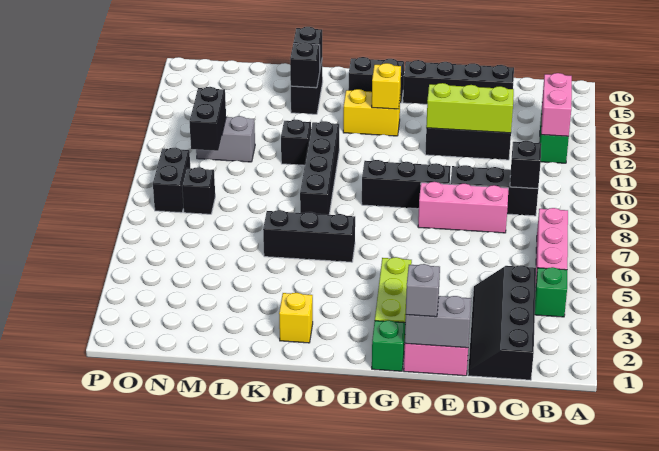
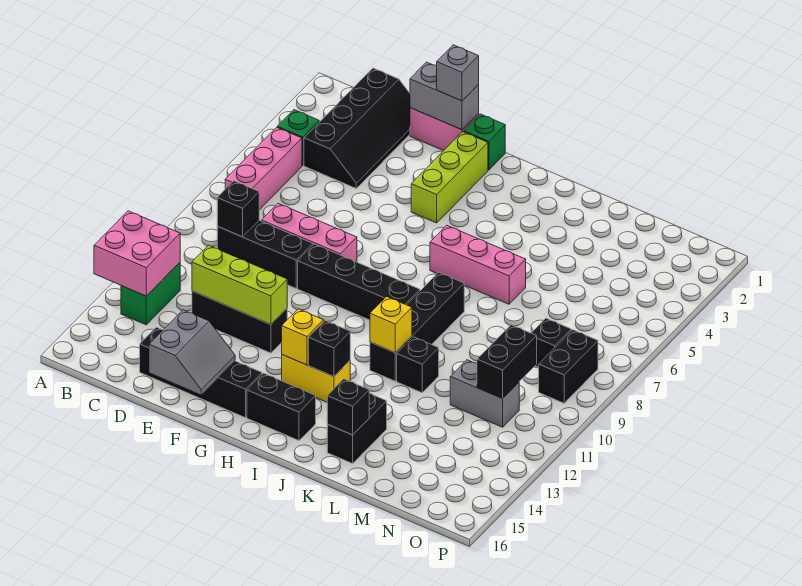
pink brick B12:B13 level 2 -> pink brick A12:B13 level 2
none -> grey slope E15:F16 level 2 top E
black brick F9:H9 level 1 -> black brick F9:I9 level 1
black brick I6:K6 level 1 -> pink brick I6:K6 level 1
yellow brick J2 level 1 -> yellow brick J11 level 2
black brick K14 level 2 -> black brick I13 level 2

